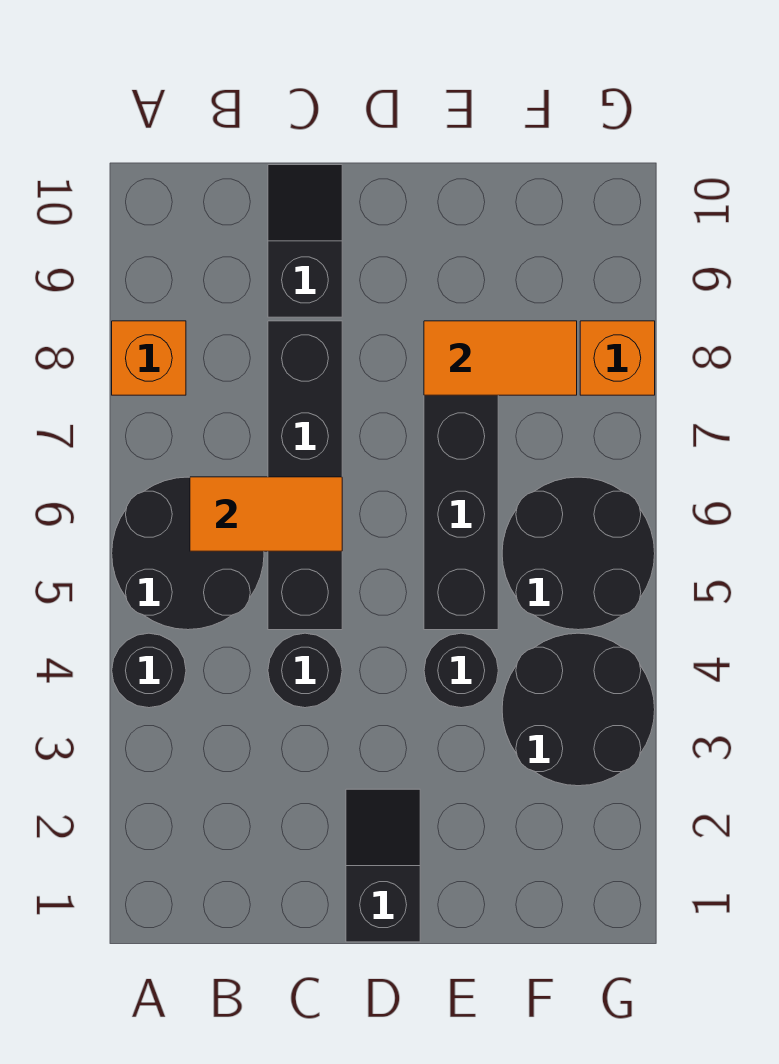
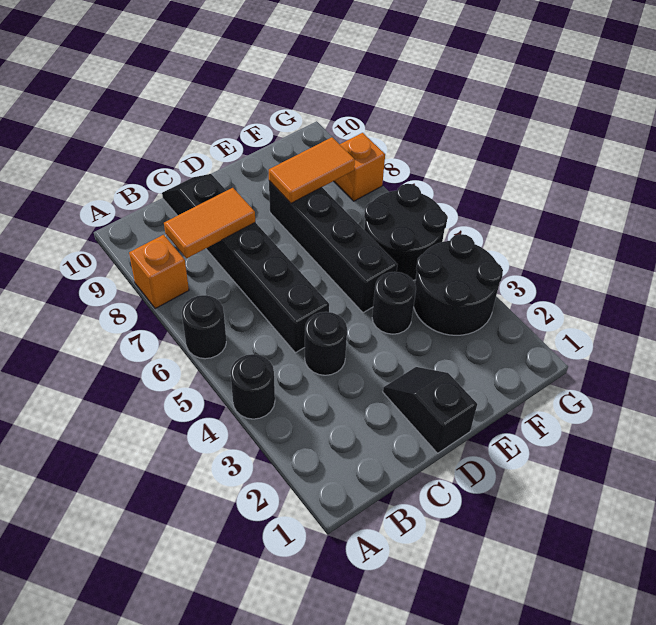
black round brick A5:B6 level 1 -> black round brick A6 level 1
orange tile B6:C6 level 2 -> orange tile B8:C8 level 2

